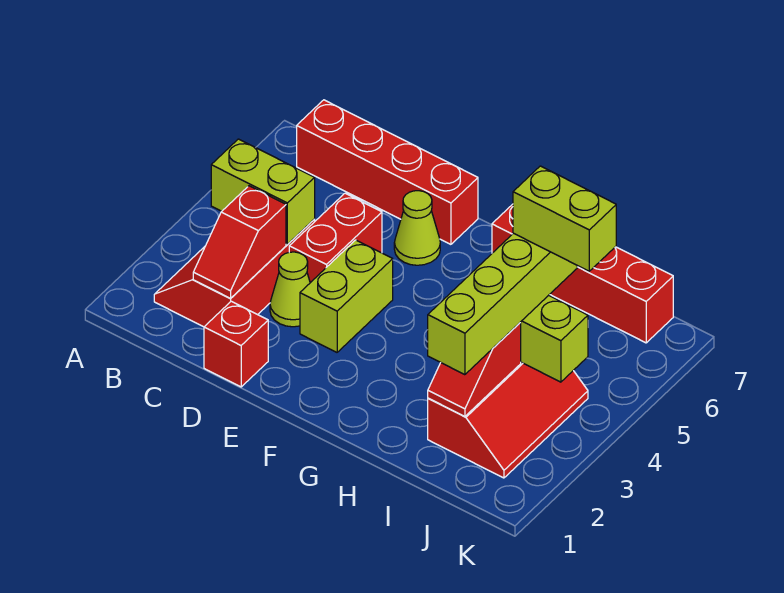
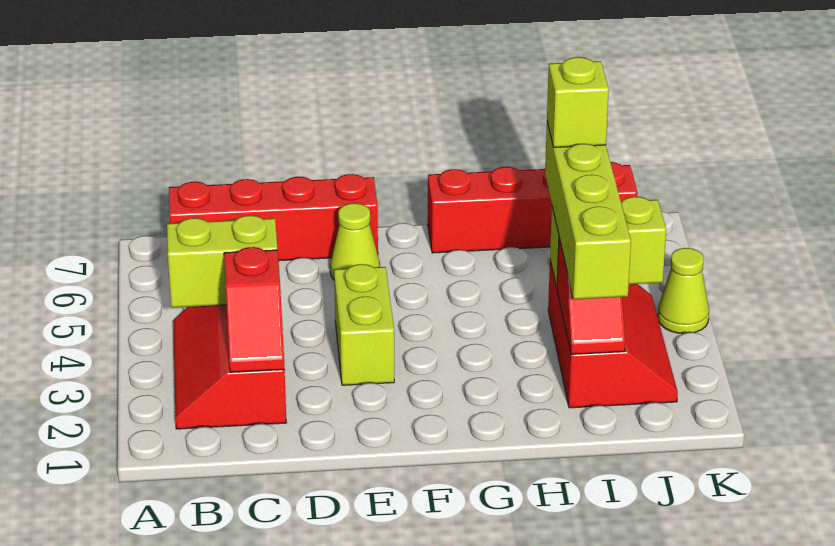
red brick D1 level 1 -> none
lime cone D3 level 1 -> lime cone K4 level 1
red brick D4:D5 level 1 -> none
lime brick I5:J5 level 4 -> lime brick I5 level 4

